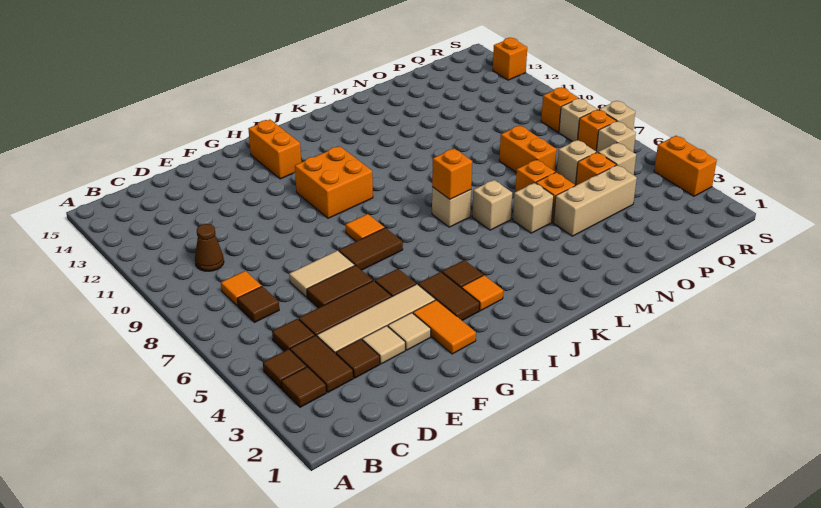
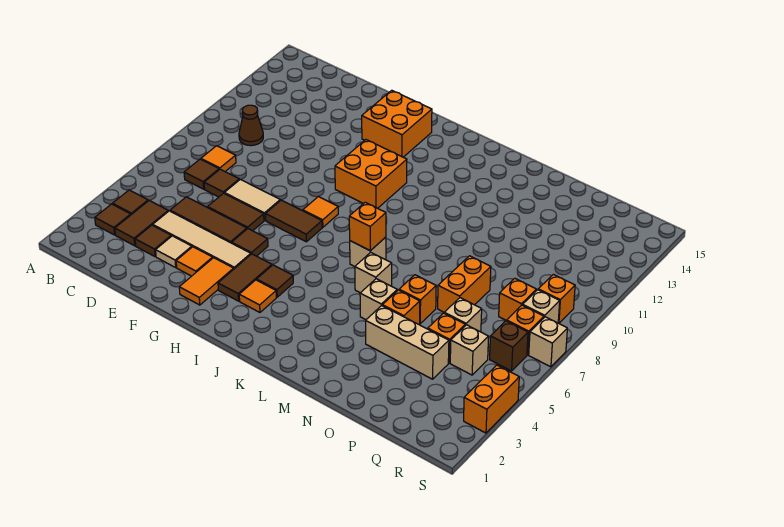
brown tile C5 level 1 -> brown tile D7 level 1
tan tile F3 level 1 -> orange tile F3 level 1
orange brick H13:H14 level 1 -> orange brick G13:H14 level 1
tan brick R6 level 1 -> brown brick R6 level 1
orange brick S13 level 1 -> orange brick Q8 level 1

